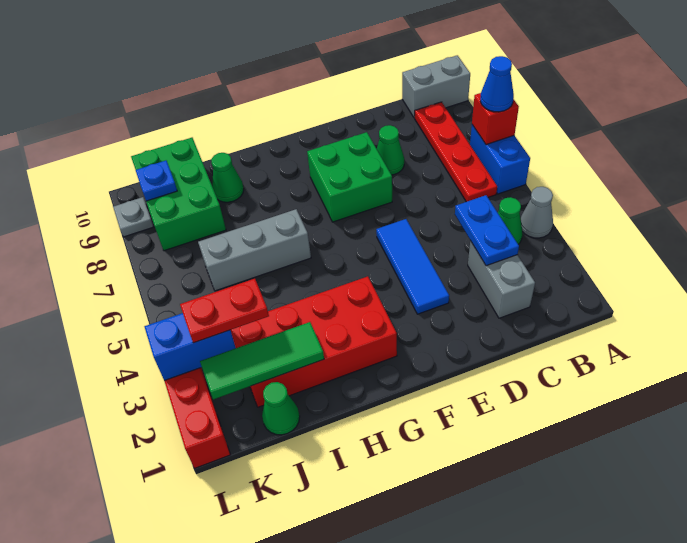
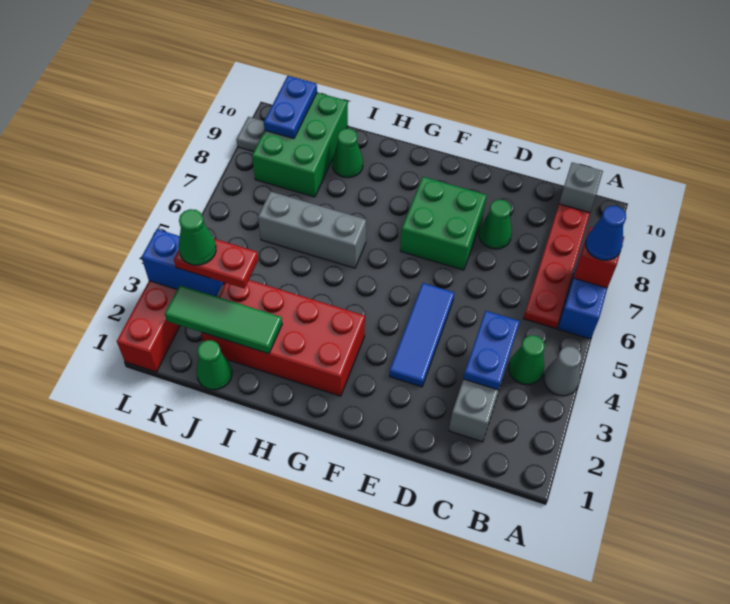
grey brick A10:B10 level 1 -> grey brick B10 level 1
none -> green cone K3 level 4
blue plate K9 level 2 -> blue plate K9:K10 level 2

